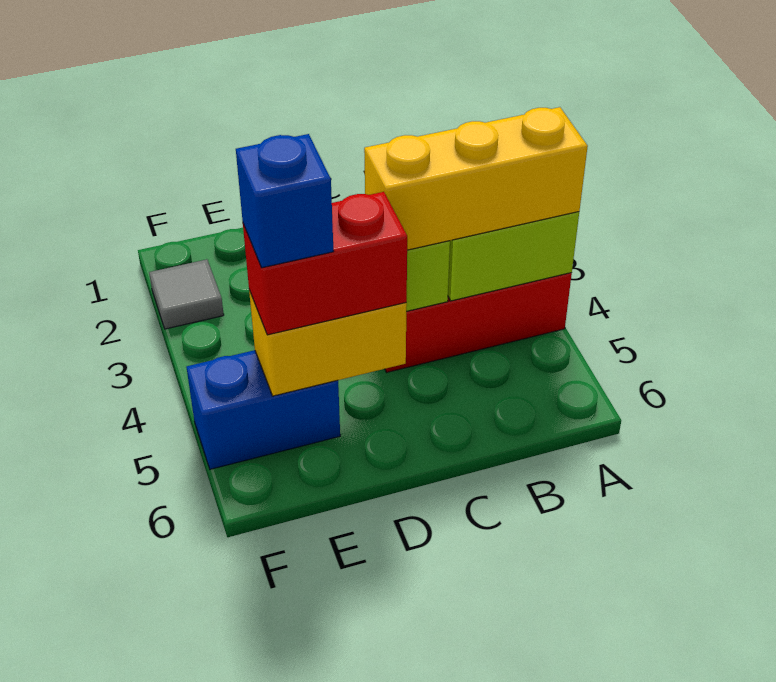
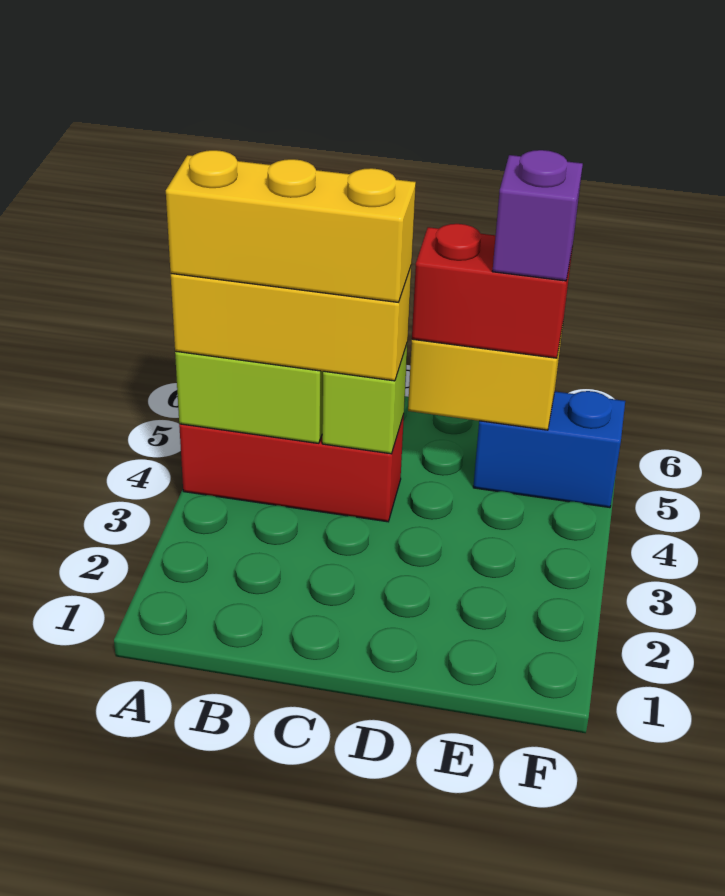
none -> yellow brick A4:C4 level 4
blue brick E5 level 4 -> purple brick E5 level 4
grey tile F2 level 1 -> none

